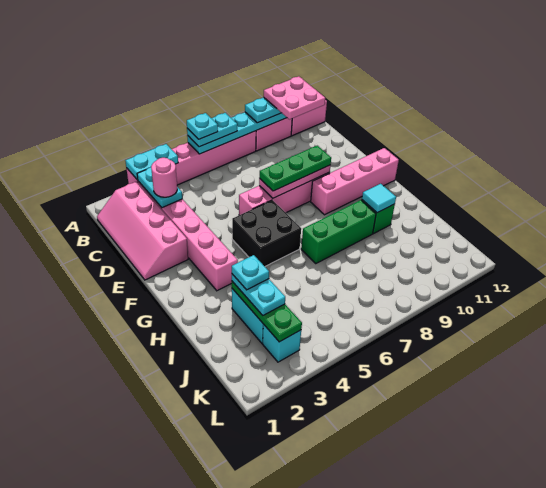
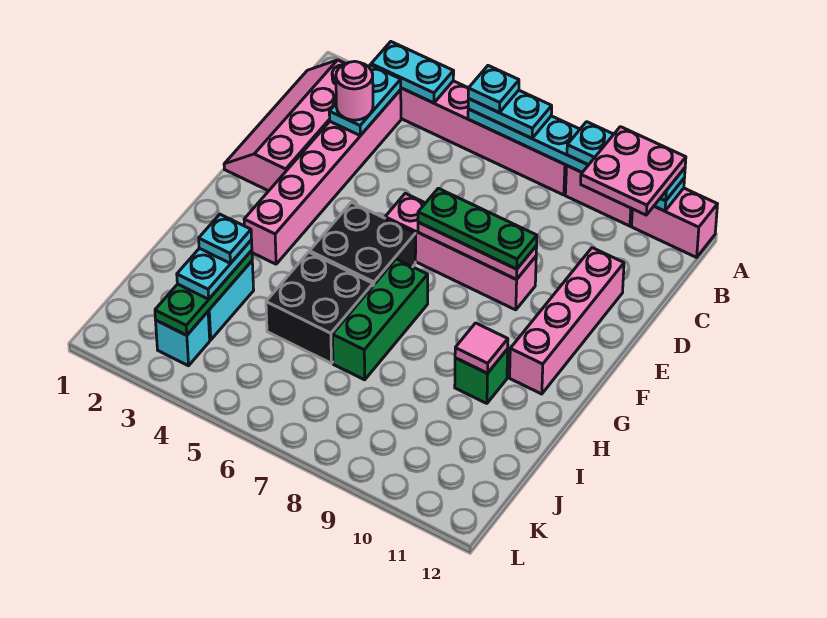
pink brick F9:F12 level 1 -> pink brick D11:G11 level 1
none -> black brick H5:I6 level 1
green brick H7:H9 level 1 -> green brick G7:I7 level 1
cyan tile H10 level 2 -> pink tile H10 level 2

